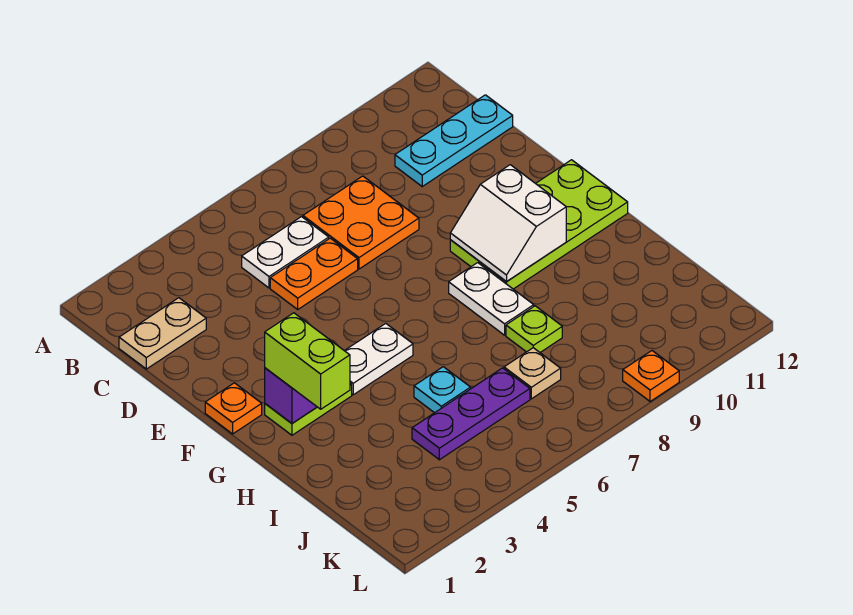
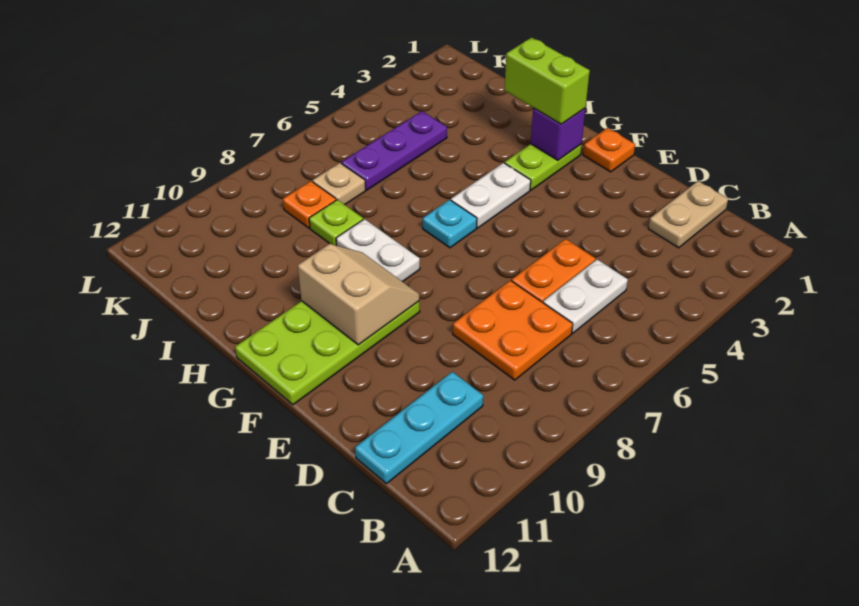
white slope F9:G10 level 2 top 10 -> tan slope F9:G10 level 2 top 10
cyan plate I5 level 1 -> cyan plate G6 level 1
orange plate L9 level 1 -> orange plate J8 level 1

